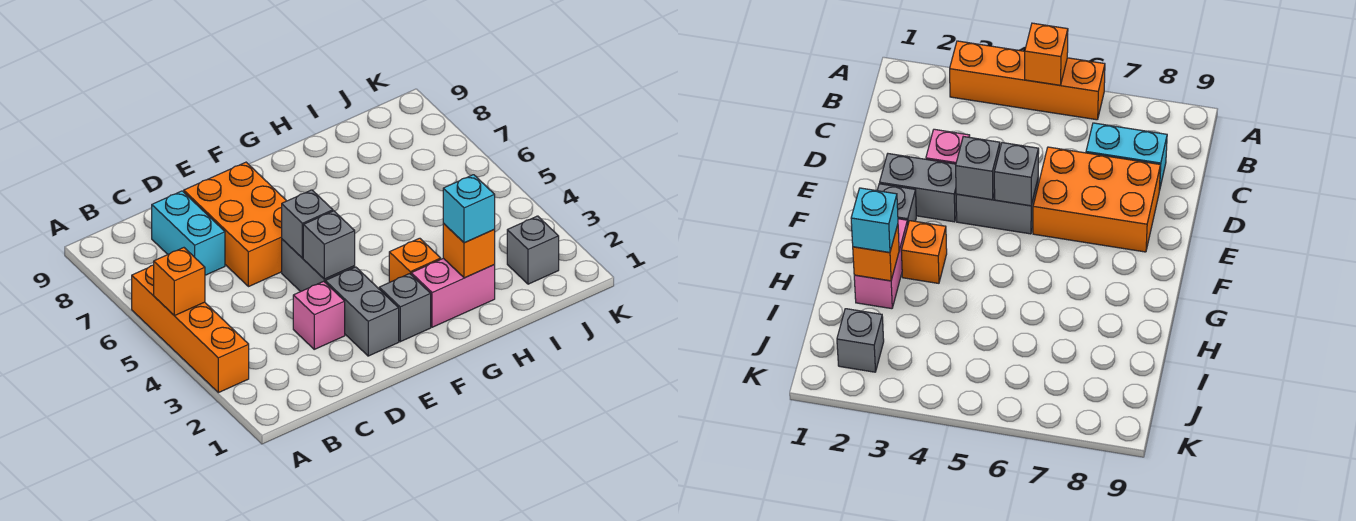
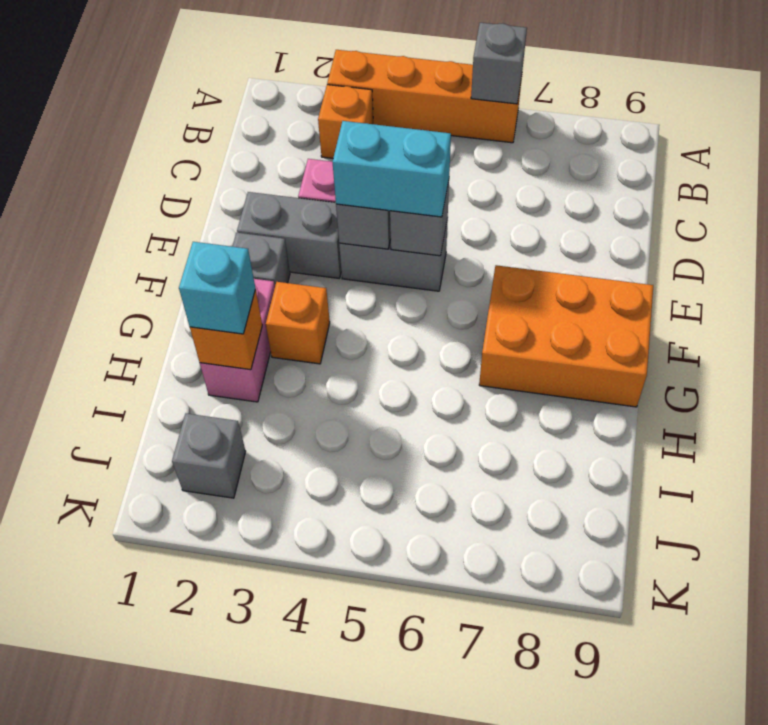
orange brick A5 level 2 -> orange brick B3 level 1
none -> grey brick A6 level 2
cyan brick C7:C8 level 1 -> cyan brick E4:E5 level 3
orange brick D6:E8 level 1 -> orange brick F7:G9 level 1

